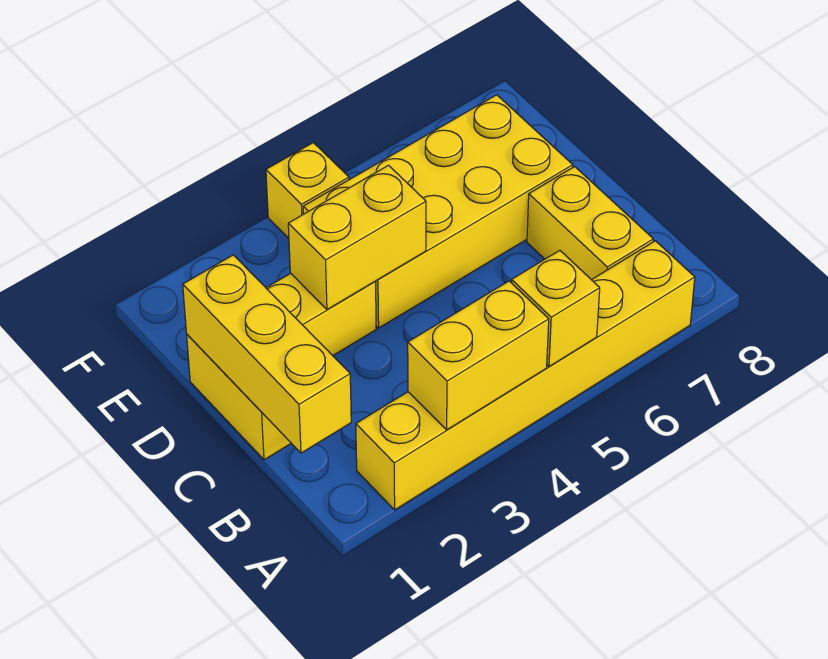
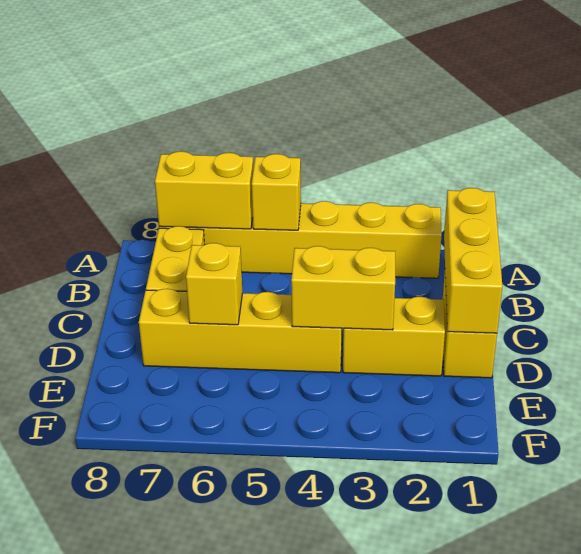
yellow brick A3:A4 level 2 -> yellow brick A6:A7 level 2
yellow brick D4:E7 level 1 -> yellow brick D4:D7 level 1
yellow brick F4 level 1 -> yellow brick D6 level 2

